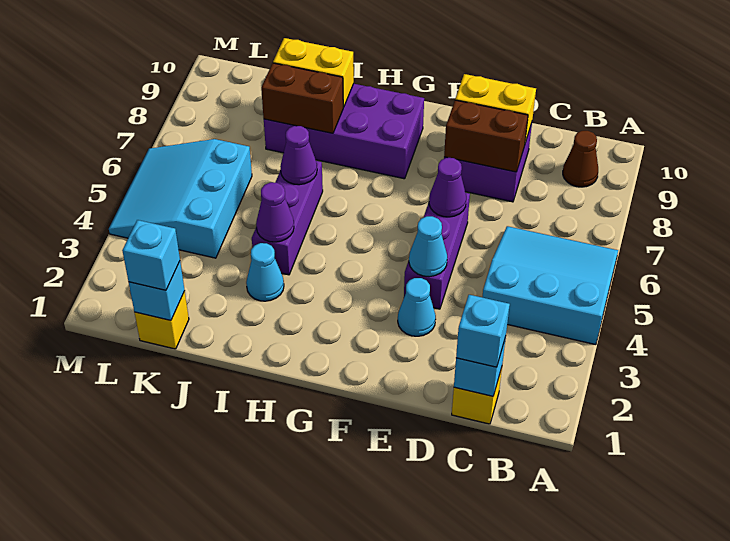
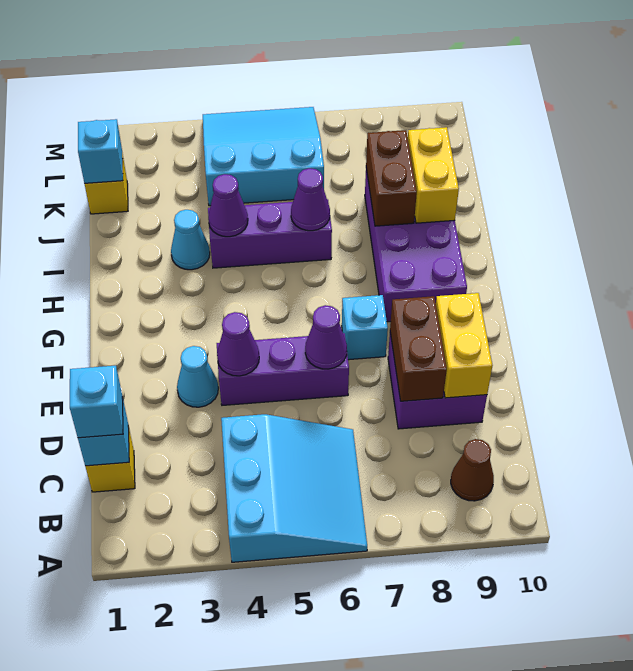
cyan cone E4 level 2 -> purple cone E4 level 2
cyan brick K1 level 3 -> cyan brick F7 level 1

